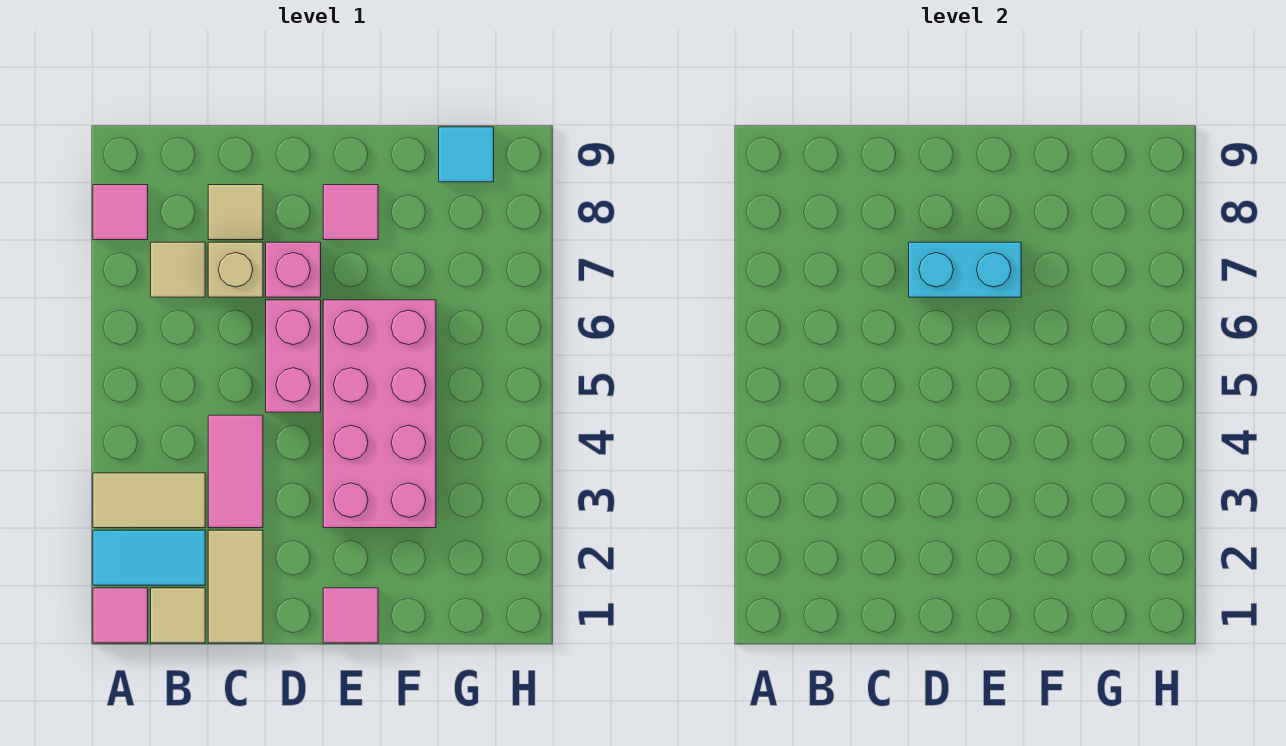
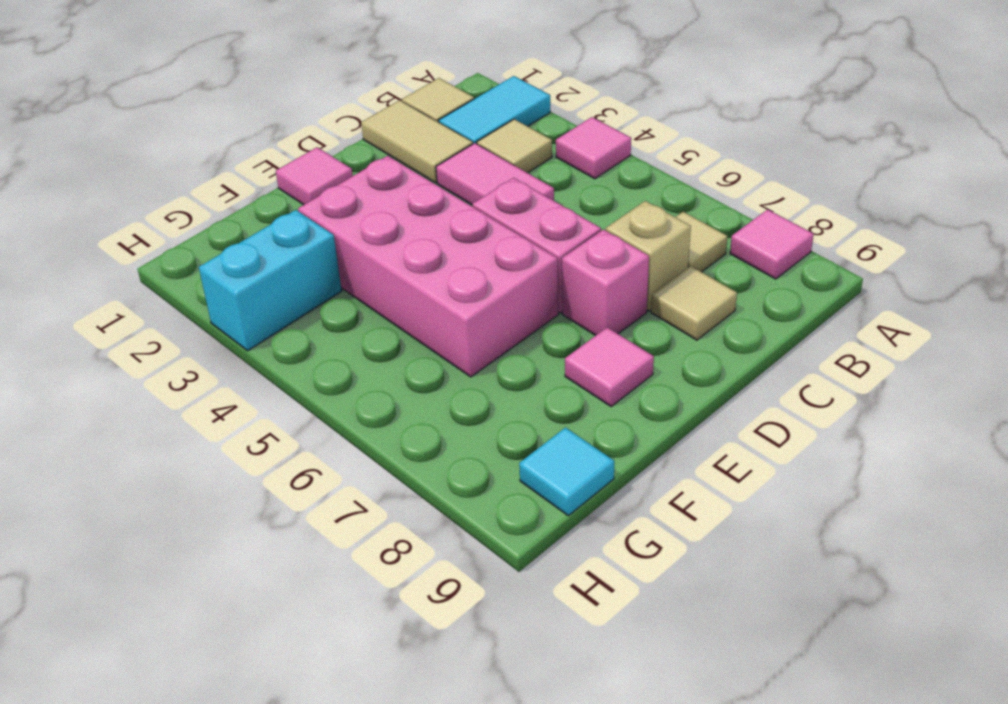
pink tile A1 level 1 -> pink tile A4 level 1
tan tile A3:B3 level 1 -> tan tile B3 level 1
cyan brick D7:E7 level 2 -> cyan brick G3:H3 level 1

